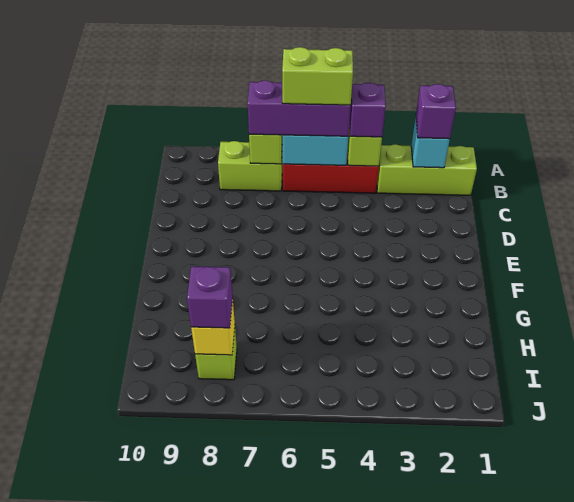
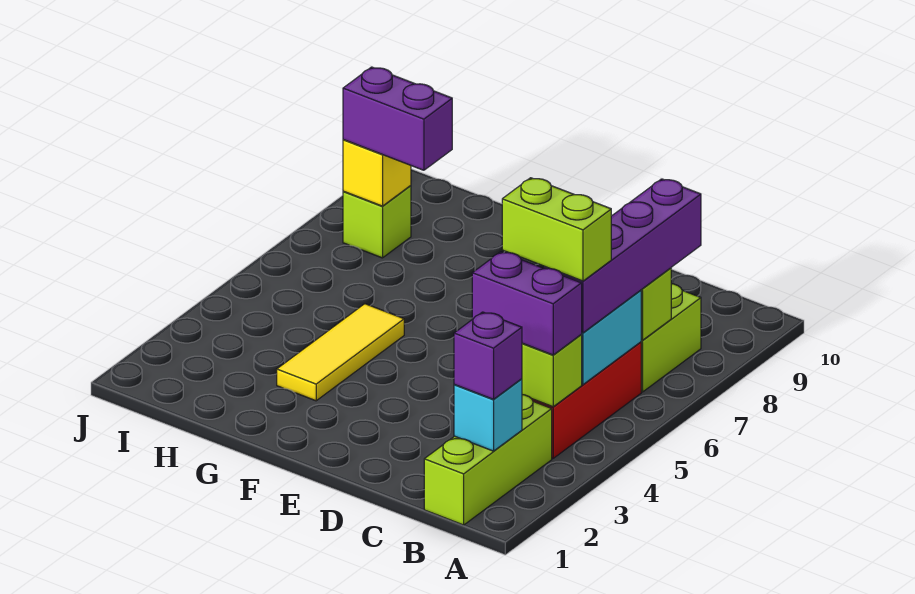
purple brick B4 level 3 -> purple brick B4:C4 level 3
purple brick B5:B7 level 3 -> purple brick B5:B8 level 3
lime brick B5:B6 level 4 -> lime brick B5:C5 level 4
none -> yellow tile G3:G5 level 1
purple brick I8 level 3 -> purple brick H8:I8 level 3

